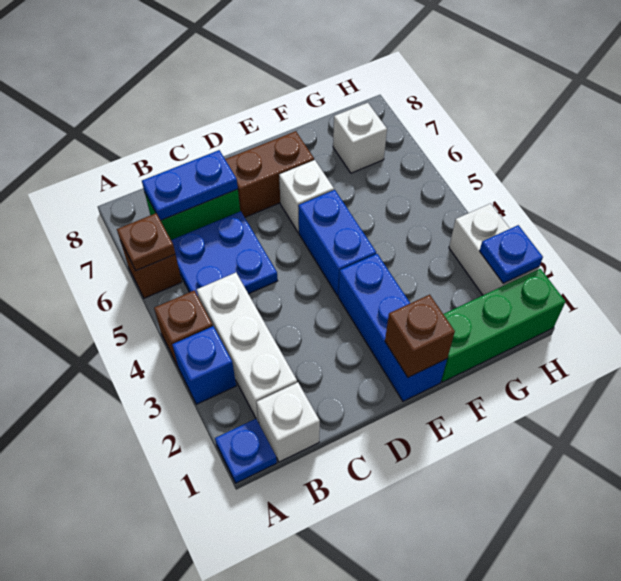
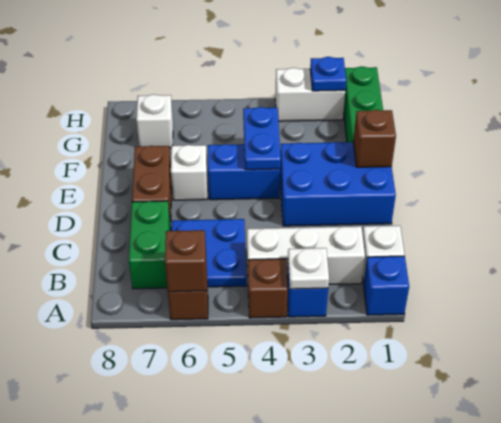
blue plate A1 level 1 -> blue brick A1 level 1
none -> white plate A3 level 2
brown plate A6 level 2 -> brown brick A6 level 2
blue plate B7:C7 level 2 -> blue plate E4:F4 level 2
blue brick E1:E3 level 1 -> blue brick D1:E3 level 1

